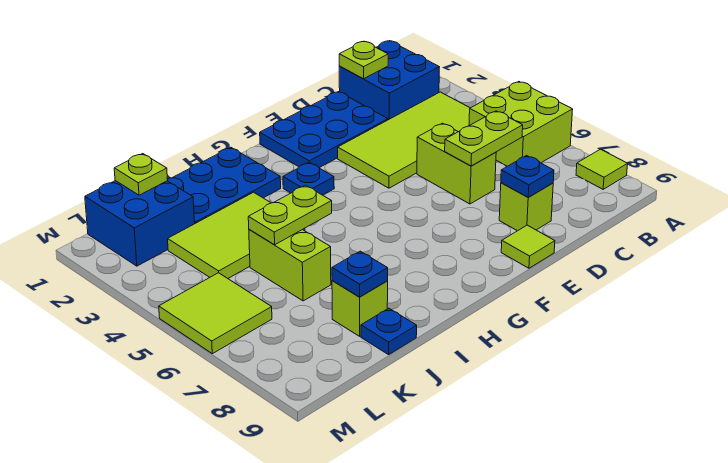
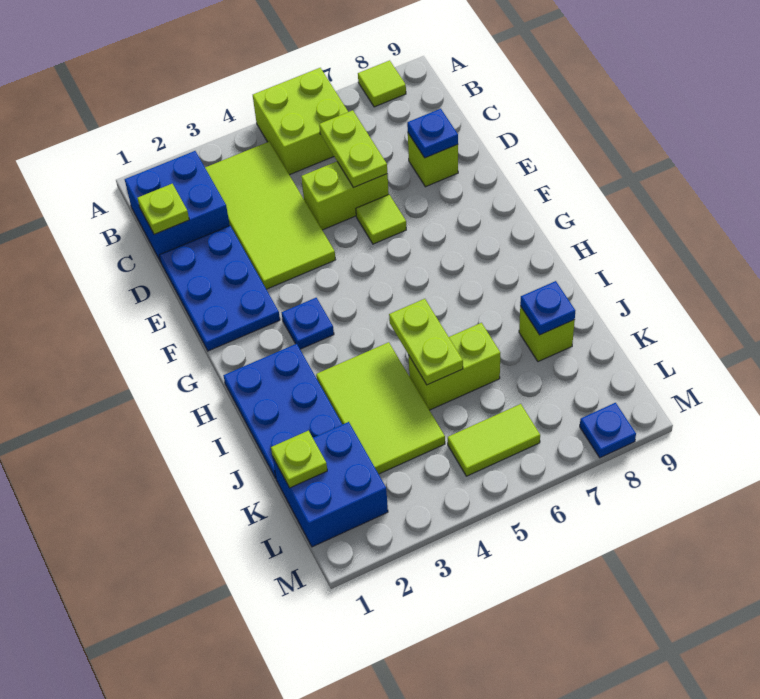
lime tile E9 level 1 -> lime tile E6 level 1
blue plate J9 level 1 -> blue plate M8 level 1
lime tile L5:M6 level 1 -> lime tile L5:L6 level 1

